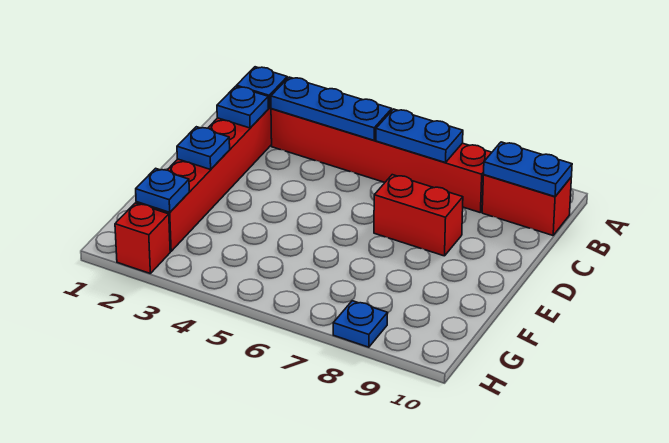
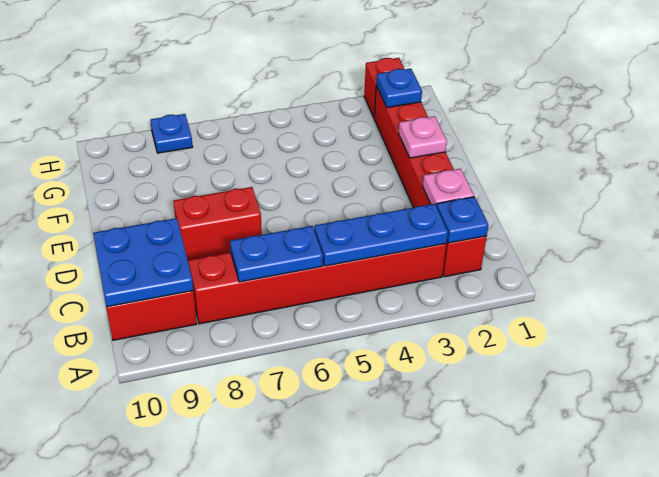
blue plate B9:B10 level 2 -> blue plate B9:C10 level 2
blue plate C2 level 2 -> pink plate C2 level 2
blue plate E2 level 2 -> pink plate E2 level 2

